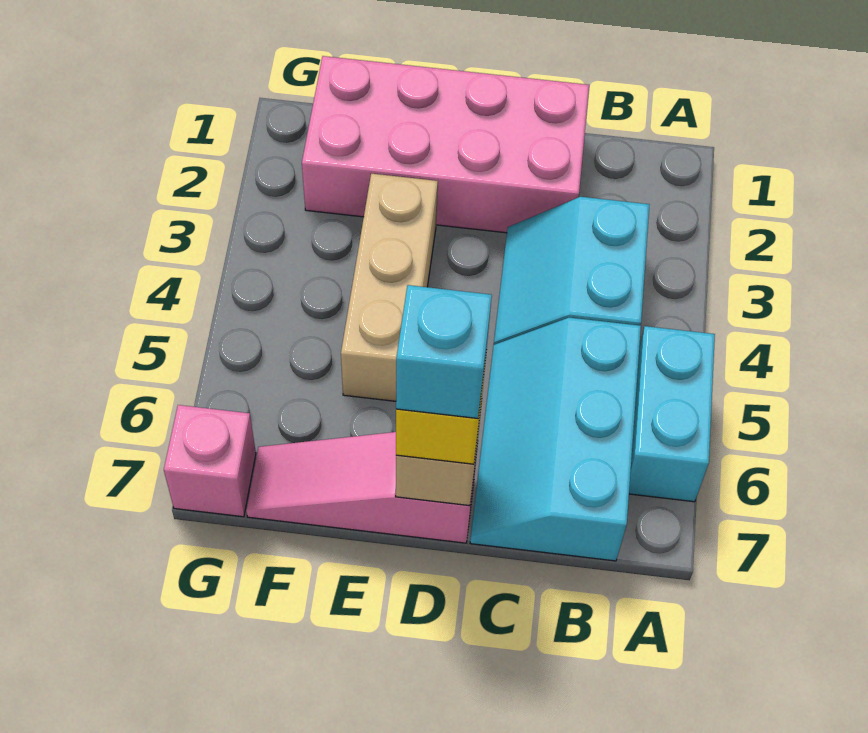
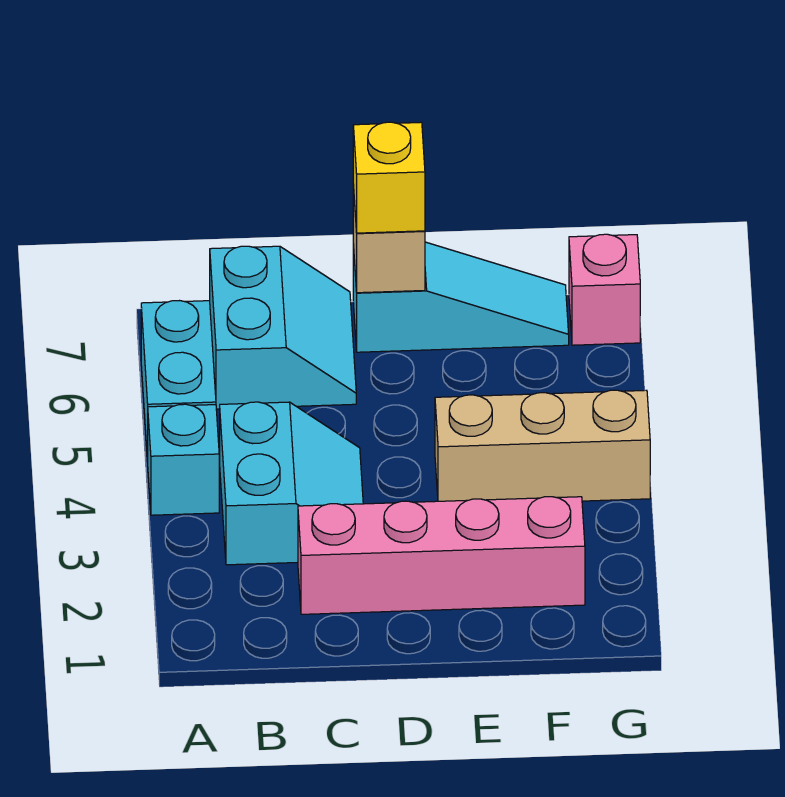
cyan slope B5:C7 level 1 top B -> cyan slope B6:C7 level 1 top B
pink brick C1:F2 level 1 -> pink brick C2:F2 level 1
pink slope D7:F7 level 1 top D -> cyan slope D7:F7 level 1 top D
cyan brick D7 level 4 -> cyan brick A4 level 1
tan brick E3:E5 level 1 -> tan brick E4:G4 level 1

